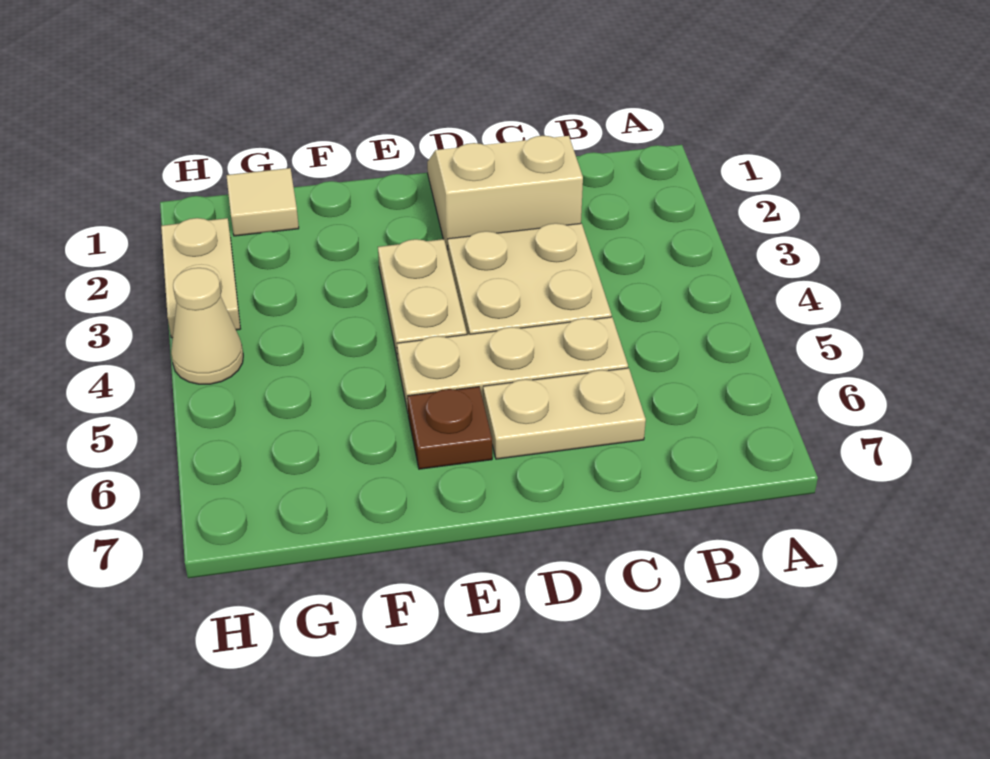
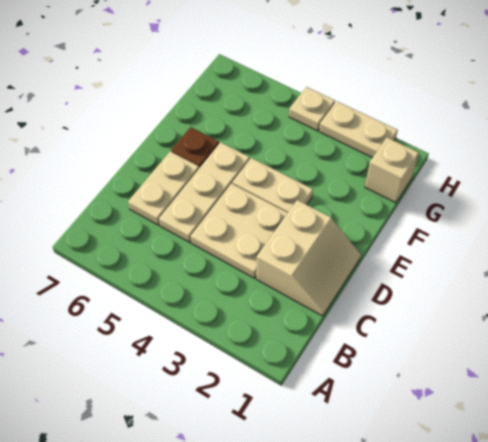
tan tile G1 level 1 -> tan brick G1 level 1
tan cone H4 level 1 -> tan plate H4 level 1

